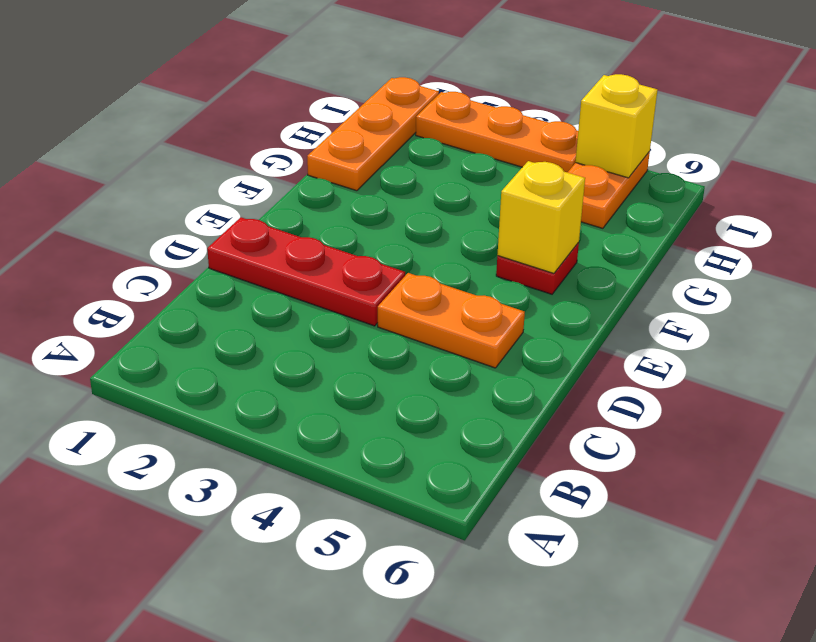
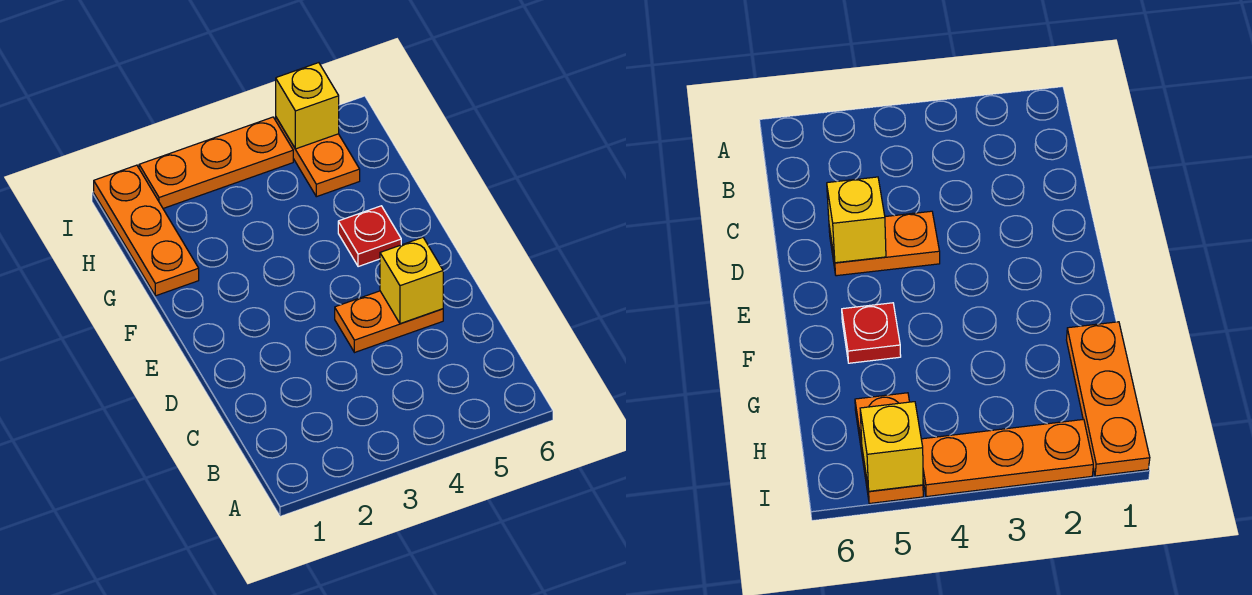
red plate D1:D3 level 1 -> none
yellow brick F5 level 2 -> yellow brick D5 level 2

